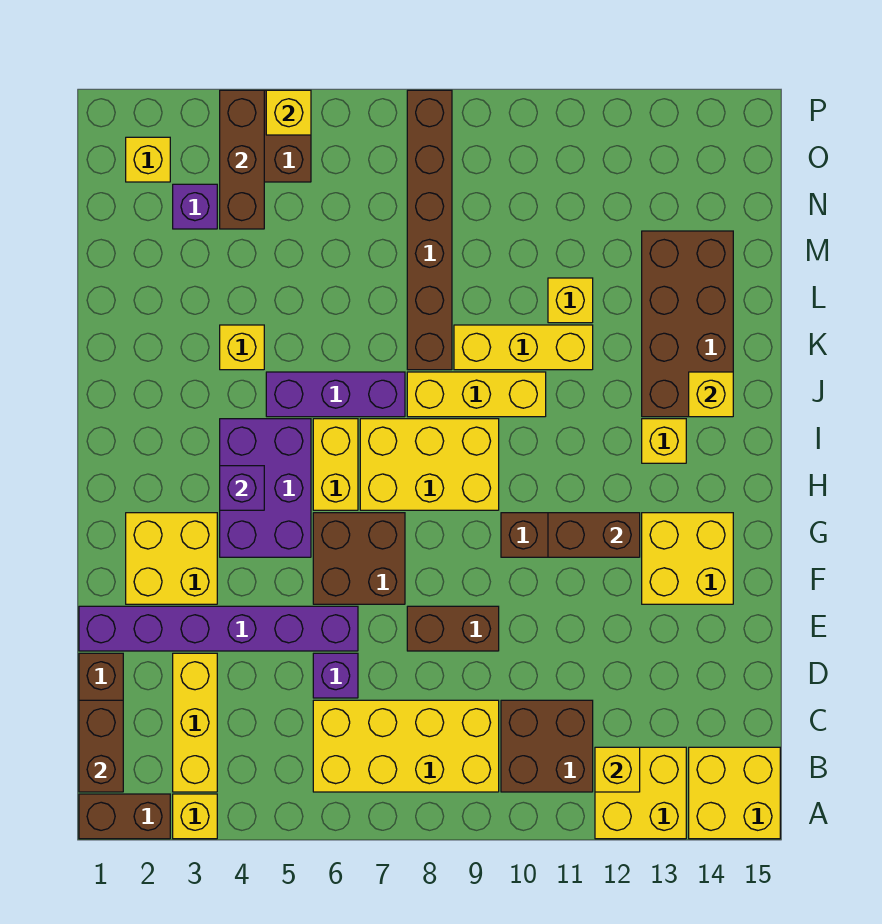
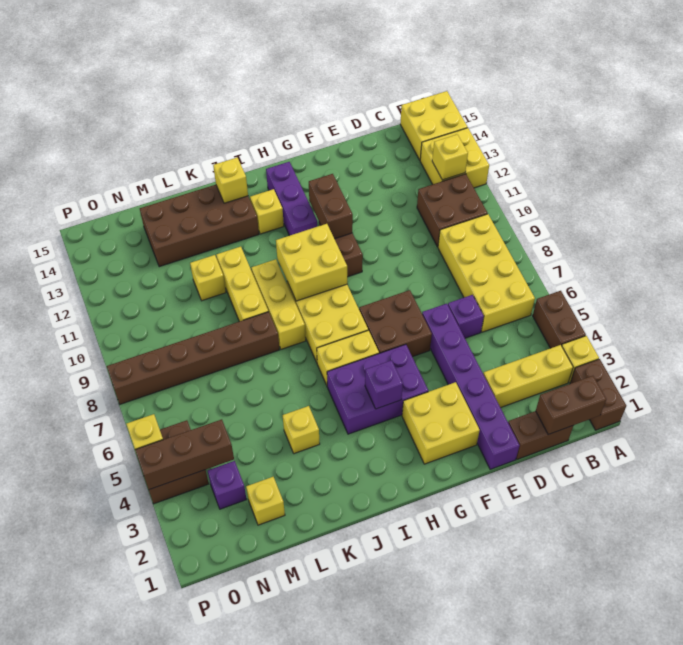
brown brick E8:E9 level 1 -> brown brick A4:A5 level 1
yellow brick F13:G14 level 1 -> yellow brick H9:I10 level 2
purple brick J5:J7 level 1 -> purple brick H12:H14 level 1
yellow brick O2 level 1 -> yellow brick M2 level 1

